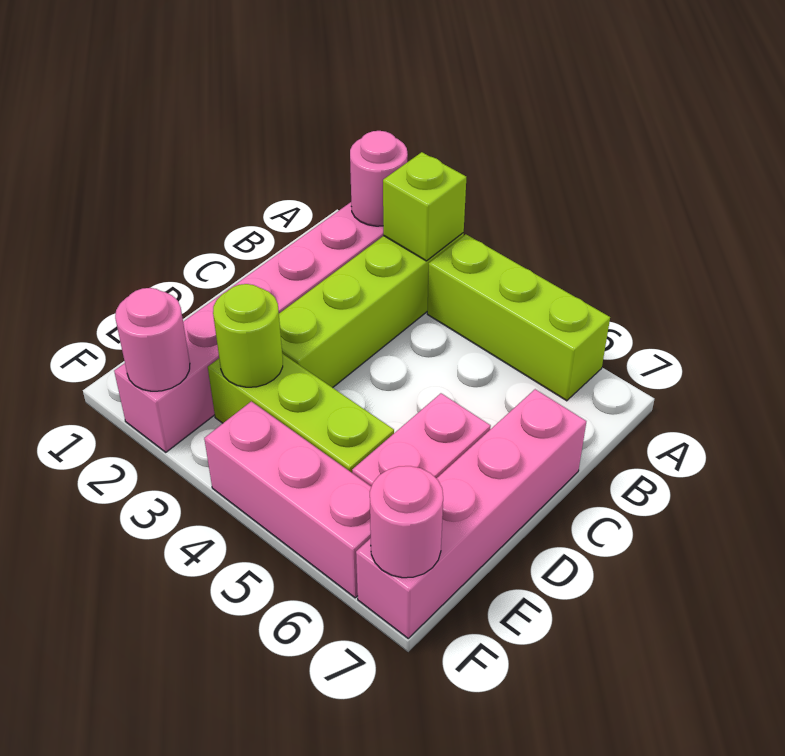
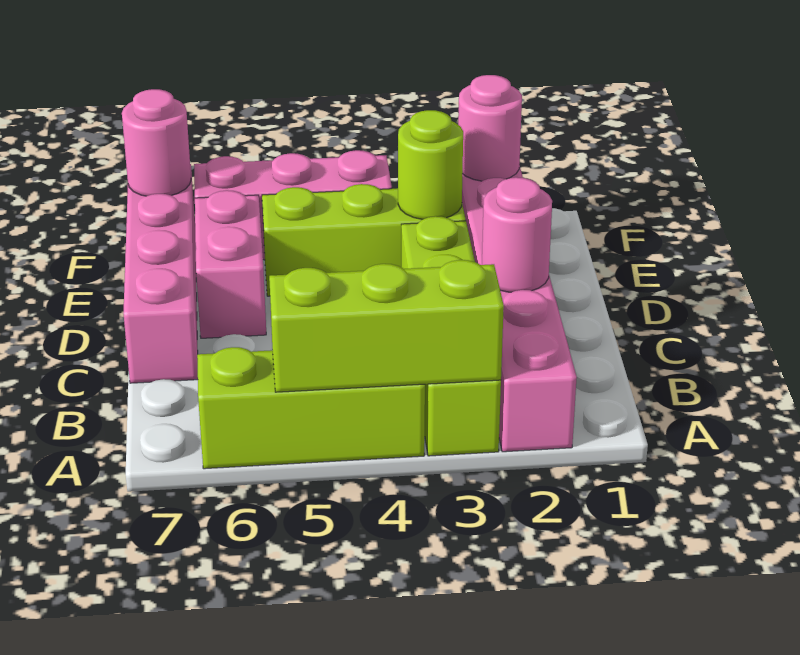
pink round brick A2 level 2 -> pink round brick C2 level 2
lime brick A3 level 2 -> lime brick A3:A5 level 2

